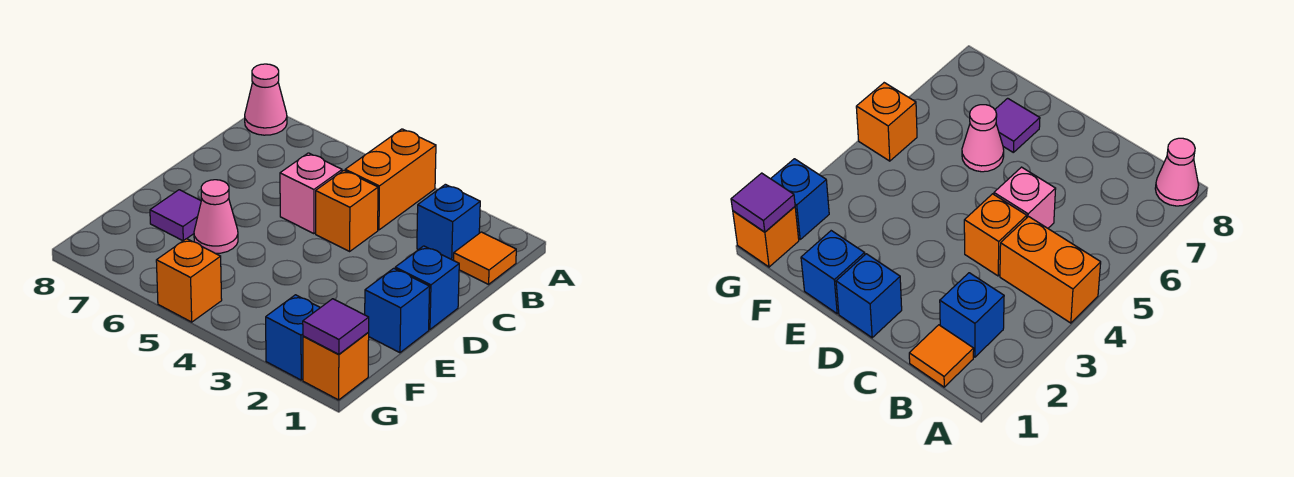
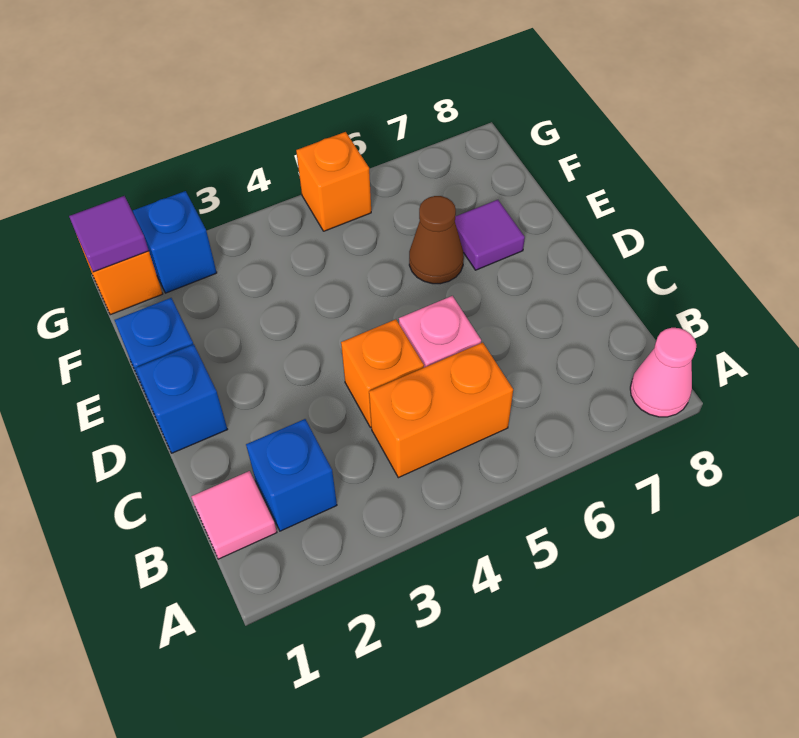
orange brick A4:B4 level 1 -> orange brick B4:B5 level 1
orange tile B1 level 1 -> pink tile B1 level 1
pink cone E6 level 1 -> brown cone E6 level 1

